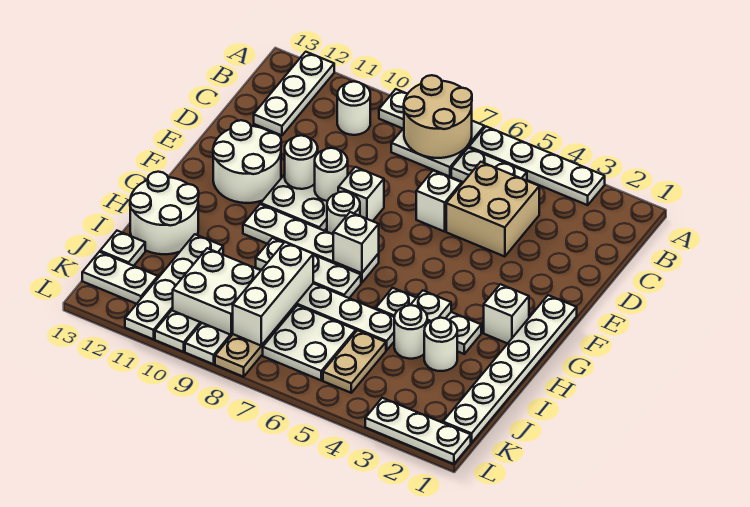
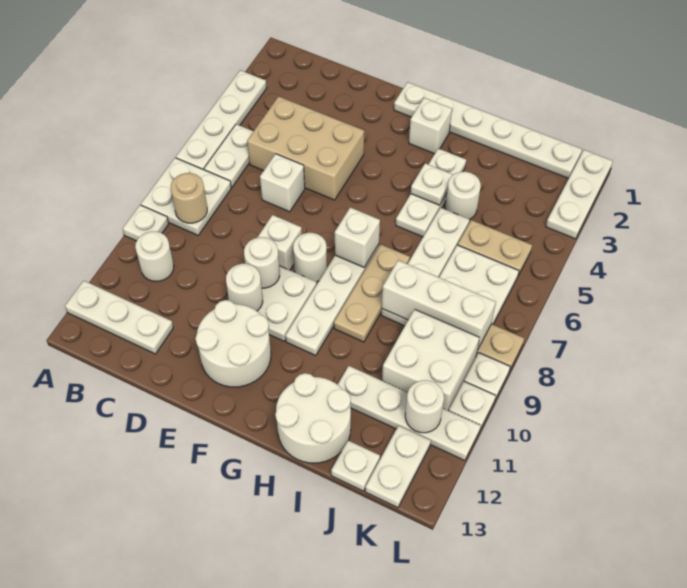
tan round brick A7:B8 level 2 -> tan round brick B8 level 2
tan brick C4:D5 level 1 -> tan brick C4:E5 level 1
white plate H7:H9 level 1 -> tan plate H7:H9 level 1
white round brick I3 level 1 -> white round brick K11 level 2

